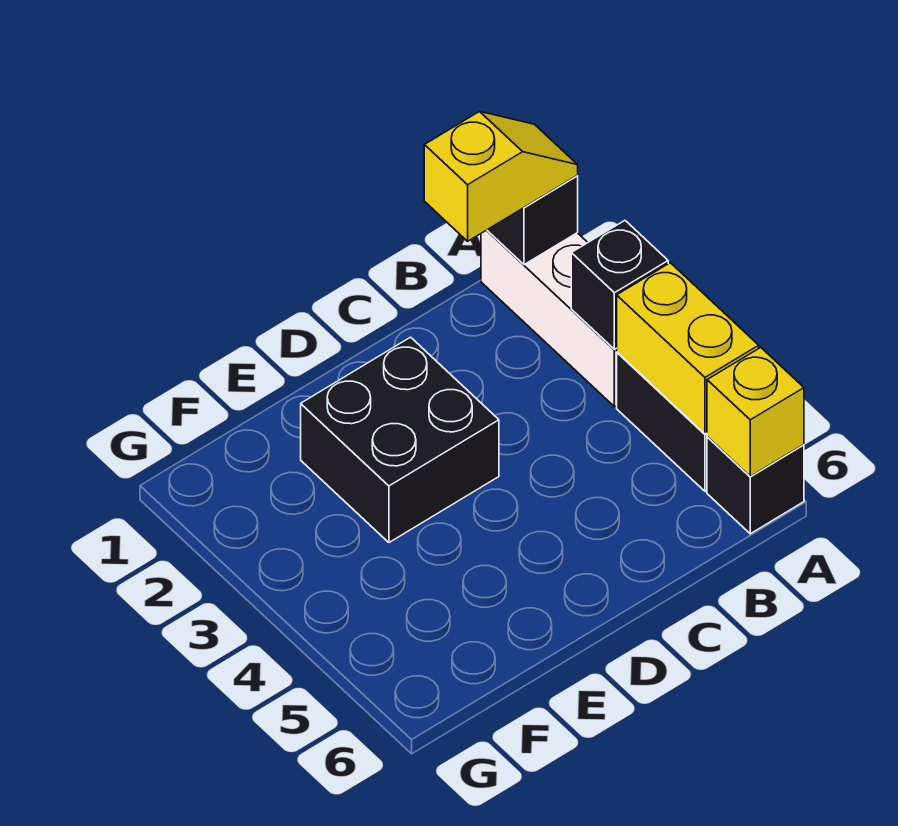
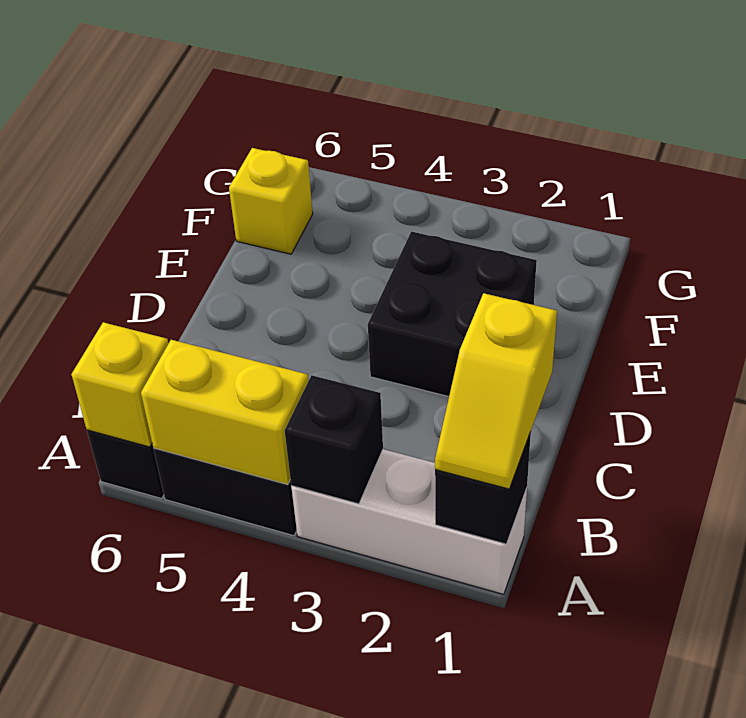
none -> yellow brick F6 level 1

